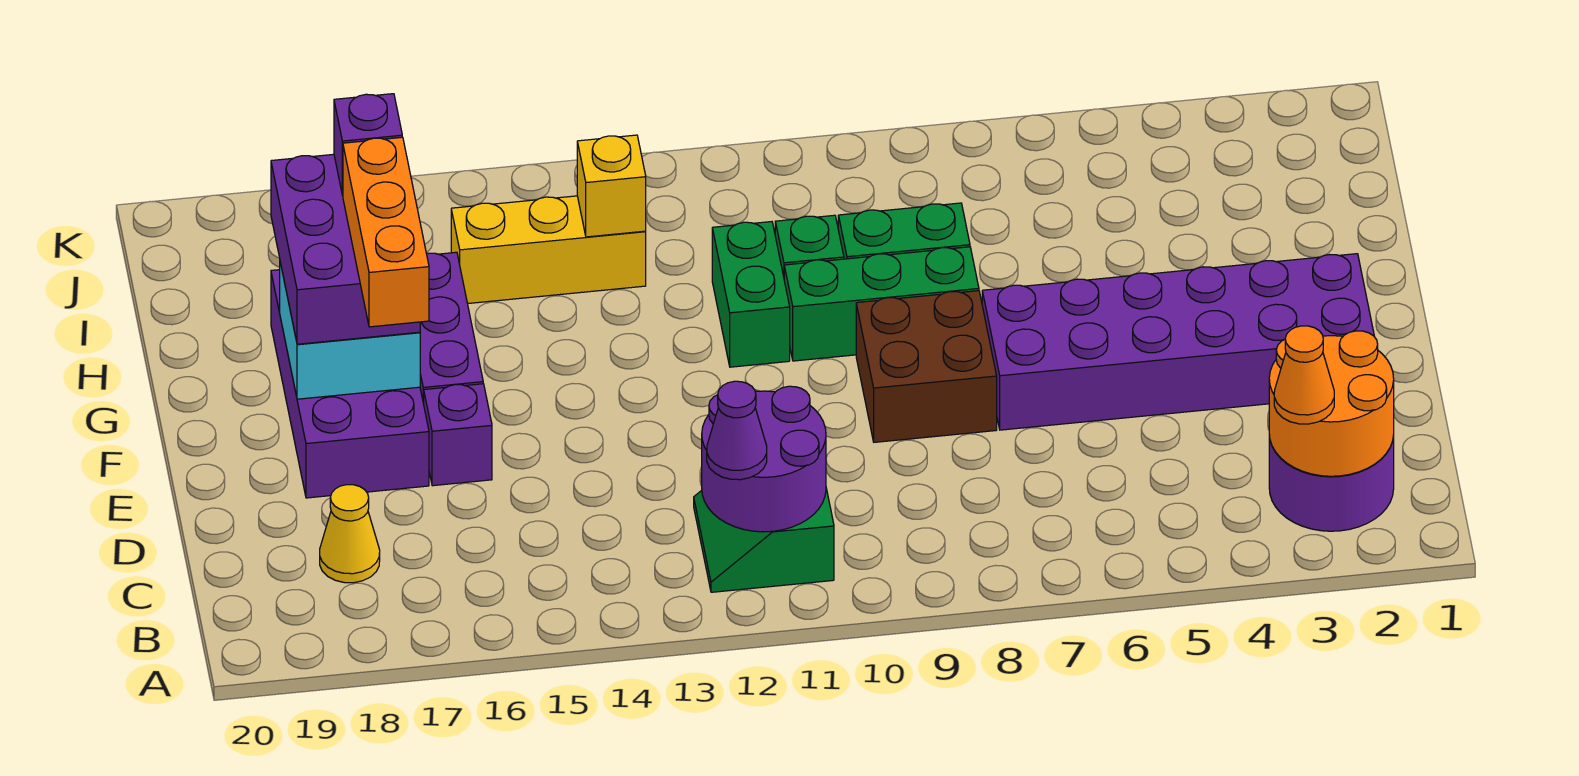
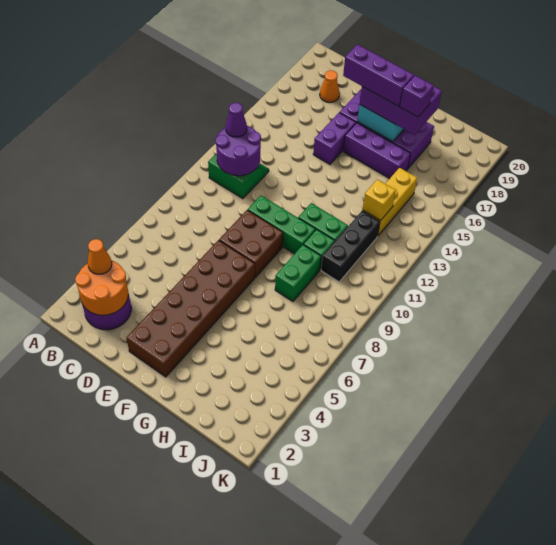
yellow cone C18 level 1 -> orange cone C18 level 1
purple brick E2:F7 level 1 -> brown brick E2:F7 level 1
purple brick E16 level 1 -> purple brick E15:E16 level 1
orange brick E17:G17 level 4 -> purple brick E17:G17 level 4
green brick G8:G10 level 1 -> green brick E10:G10 level 1
none -> black brick I10:I12 level 1

